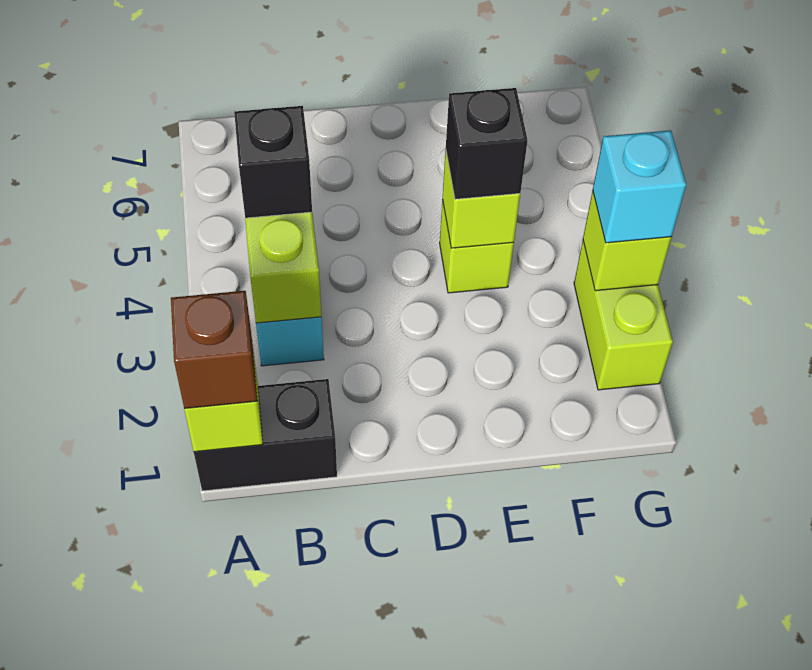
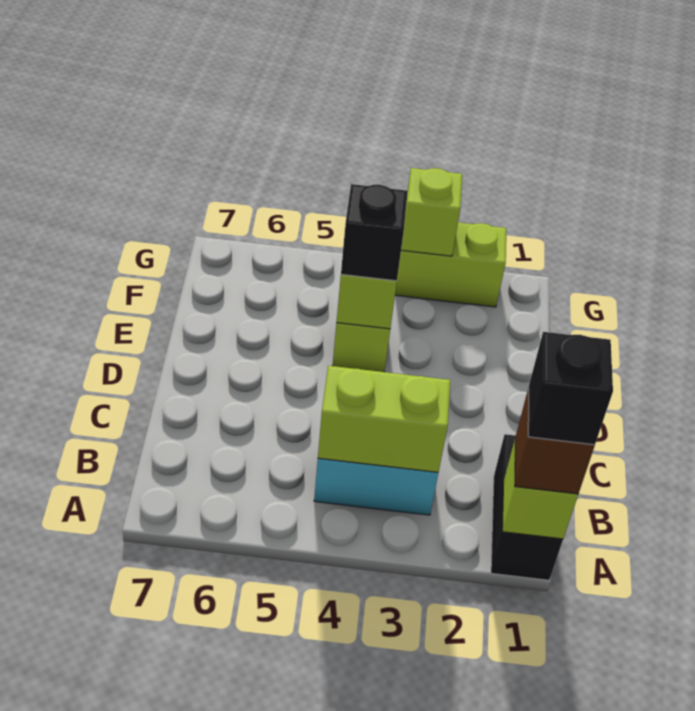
black brick B4 level 3 -> black brick A1 level 4
cyan brick G3 level 3 -> none

